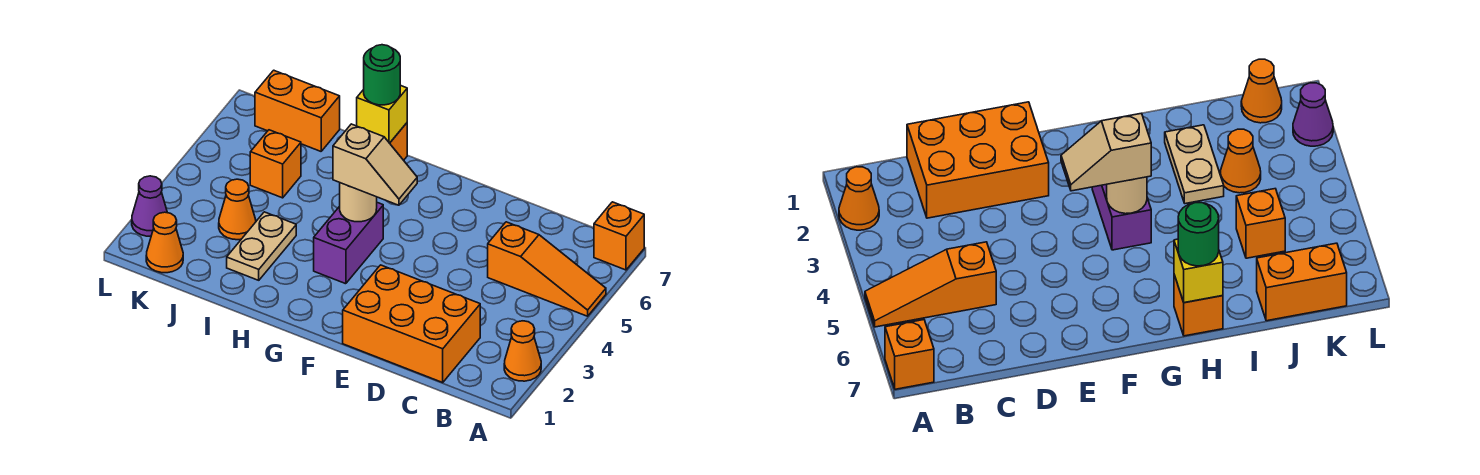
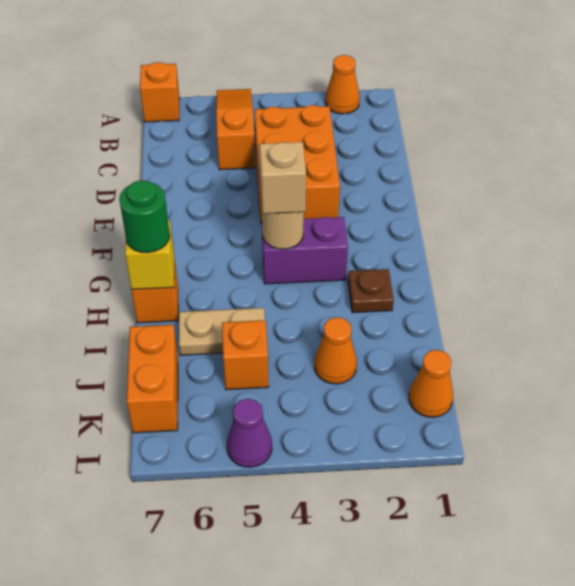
orange brick C1:E2 level 1 -> orange brick C3:E4 level 1
none -> brown plate H2 level 1
tan plate I2:I3 level 1 -> tan plate I5:I6 level 1
purple cone L2 level 1 -> purple cone L5 level 1

